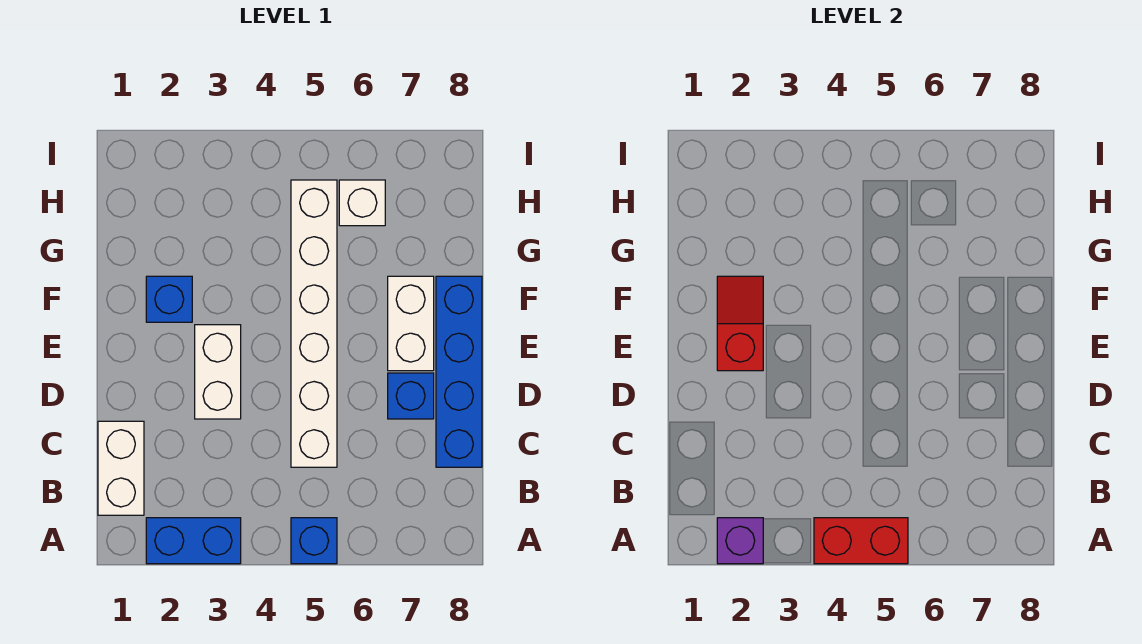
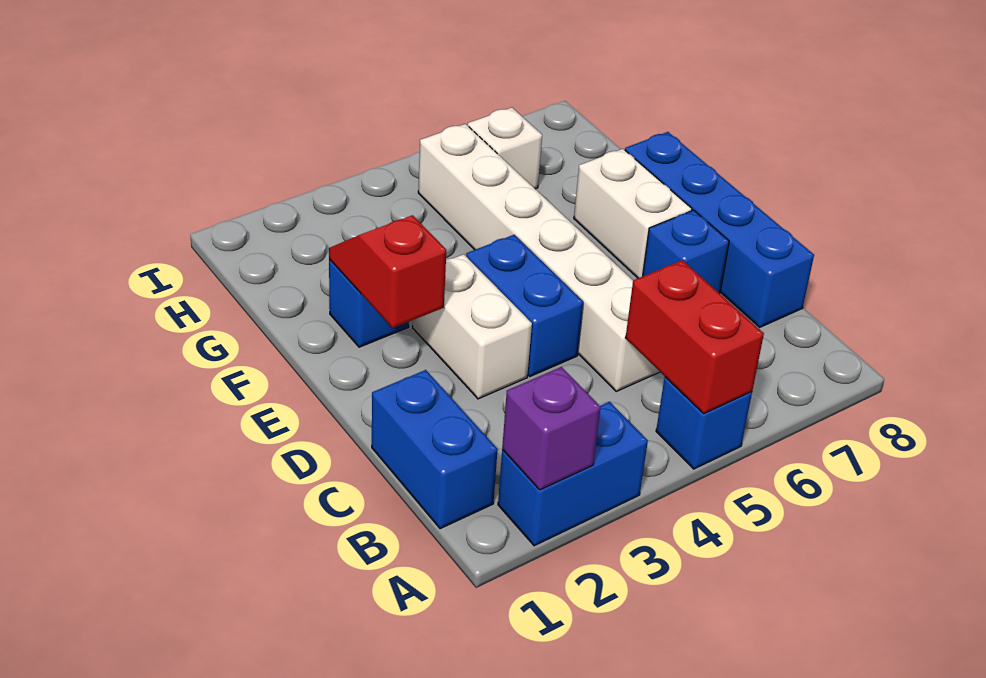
red brick A4:A5 level 2 -> red brick A5:B5 level 2
white brick B1:C1 level 1 -> blue brick B1:C1 level 1
none -> blue brick D4:E4 level 1

